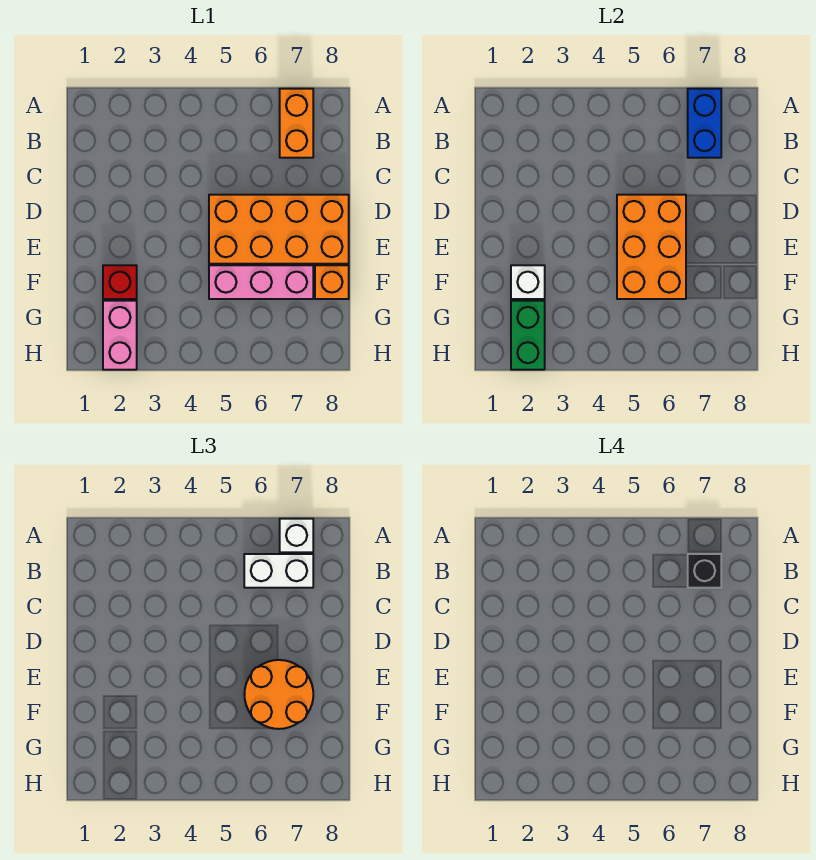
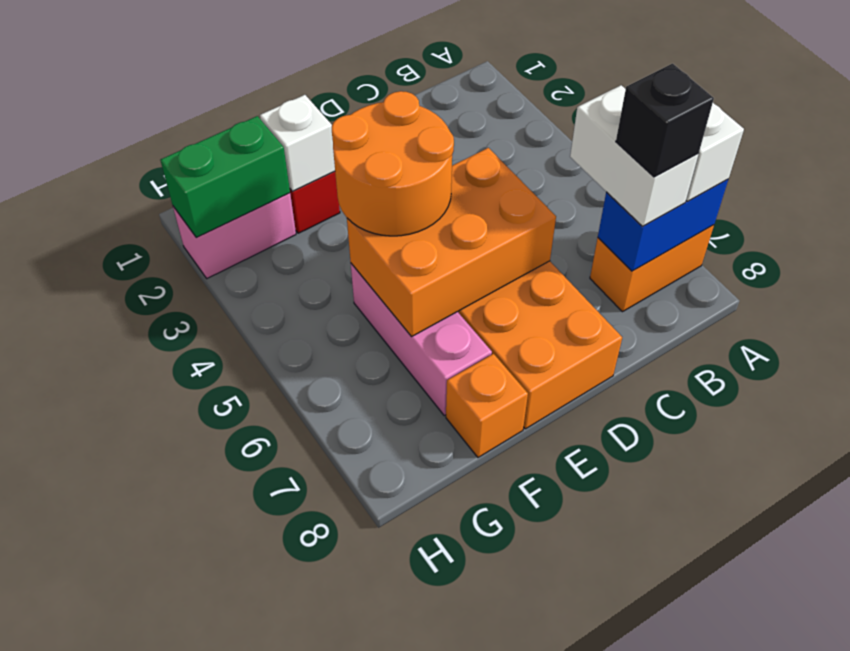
orange round brick E6:F7 level 3 -> orange round brick E4:F5 level 3

